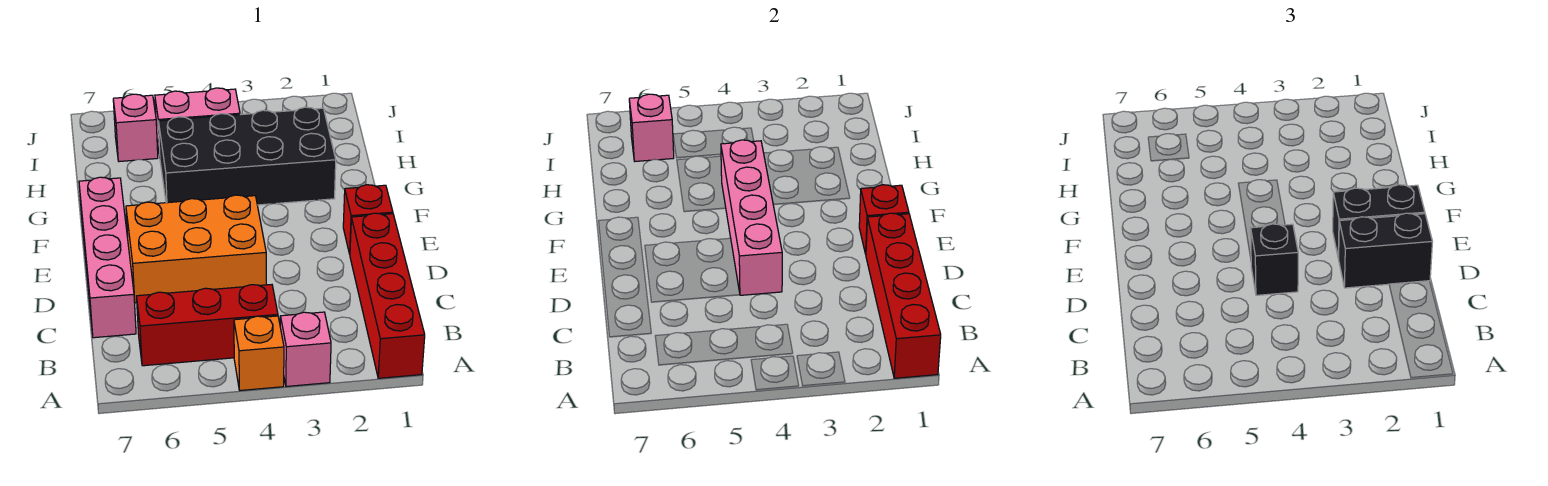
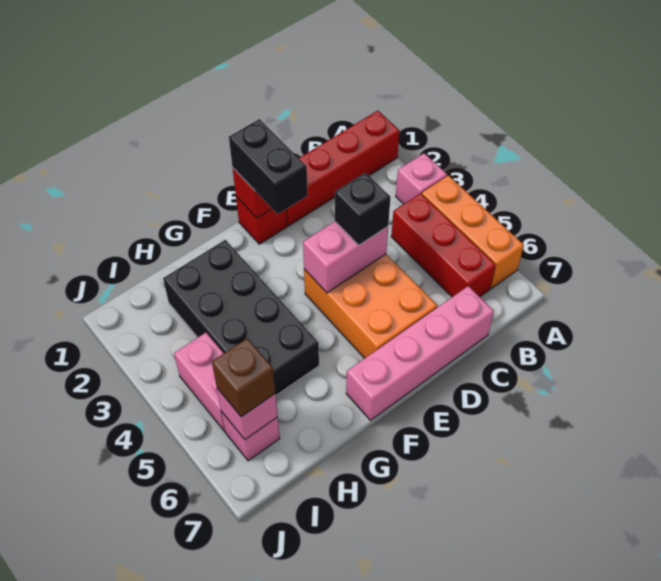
red brick A1:D1 level 2 -> none
orange brick A4 level 1 -> orange brick A4:A6 level 1
black brick D1:D2 level 3 -> none
pink brick D4:G4 level 2 -> pink brick D4:E4 level 2
none -> brown brick I6 level 3

